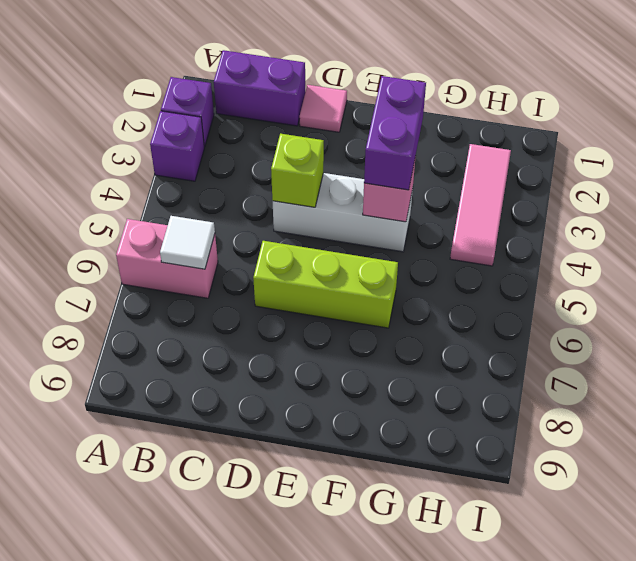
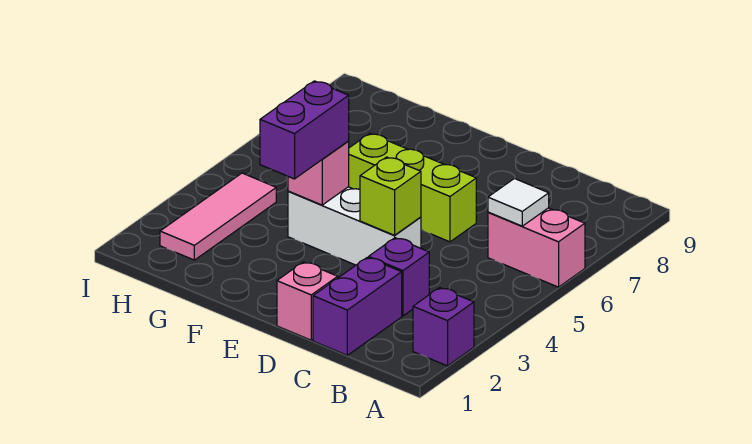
purple brick A3 level 1 -> purple brick C3 level 1
purple brick B1:C1 level 1 -> purple brick C1:C2 level 1
pink tile D1 level 1 -> pink brick D1 level 1

